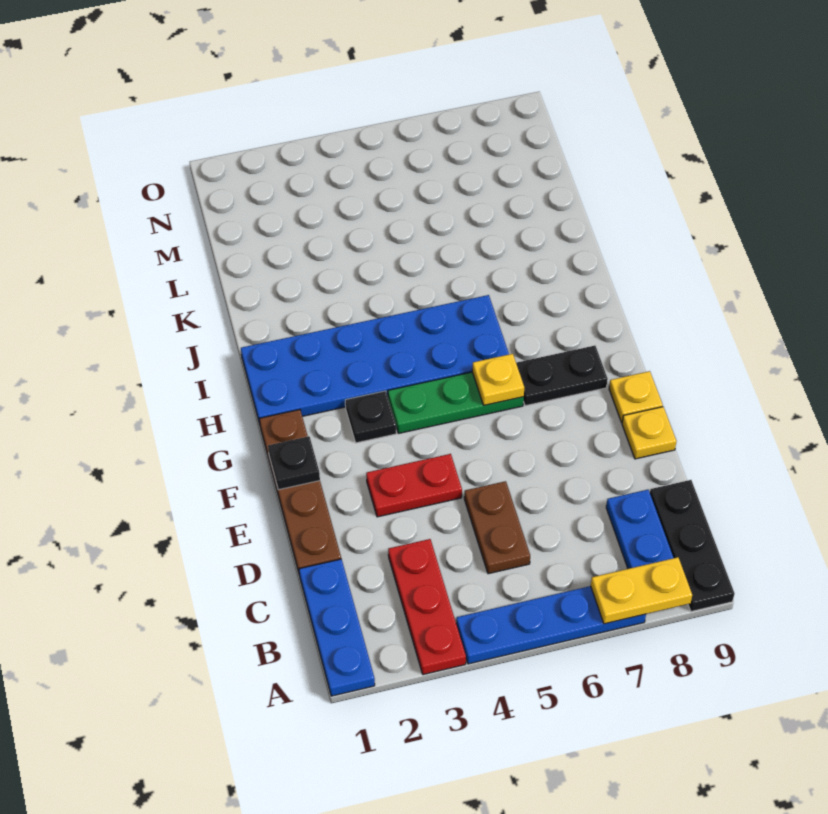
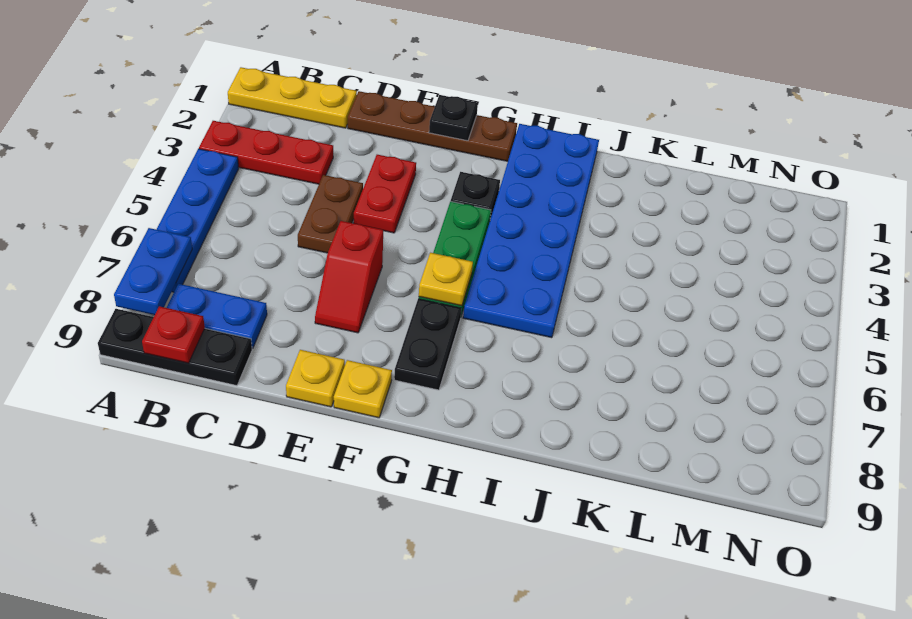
blue plate A1:C1 level 1 -> yellow plate A1:C1 level 1
yellow plate A7:A8 level 2 -> blue plate A7:A8 level 2
none -> red plate B9 level 2
brown plate C5:D5 level 1 -> brown plate D4:D5 level 1
none -> red slope E6:E7 level 1 top 6

